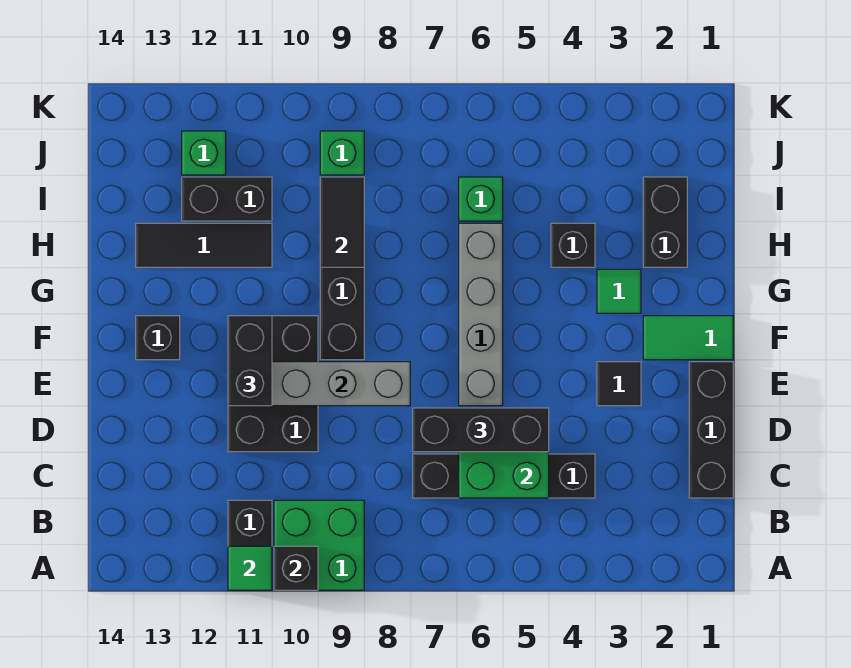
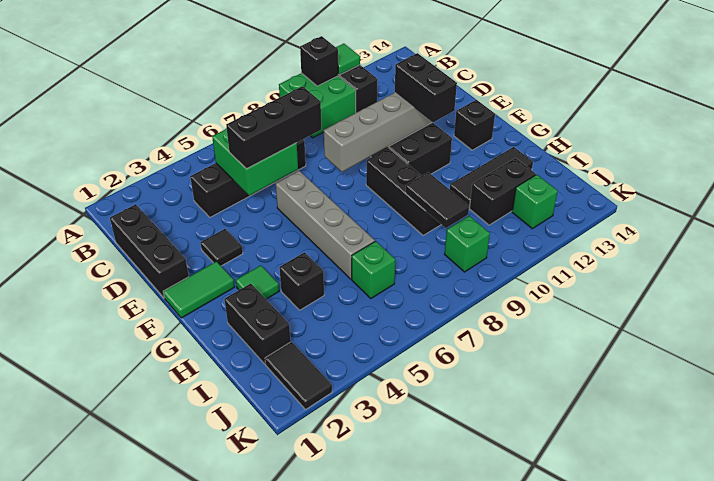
none -> black tile J2:K2 level 1

